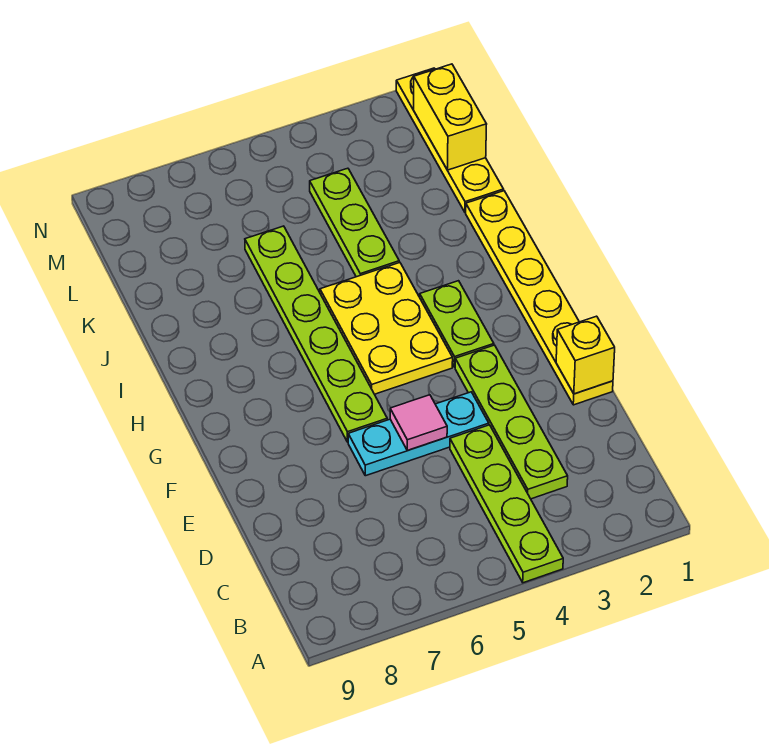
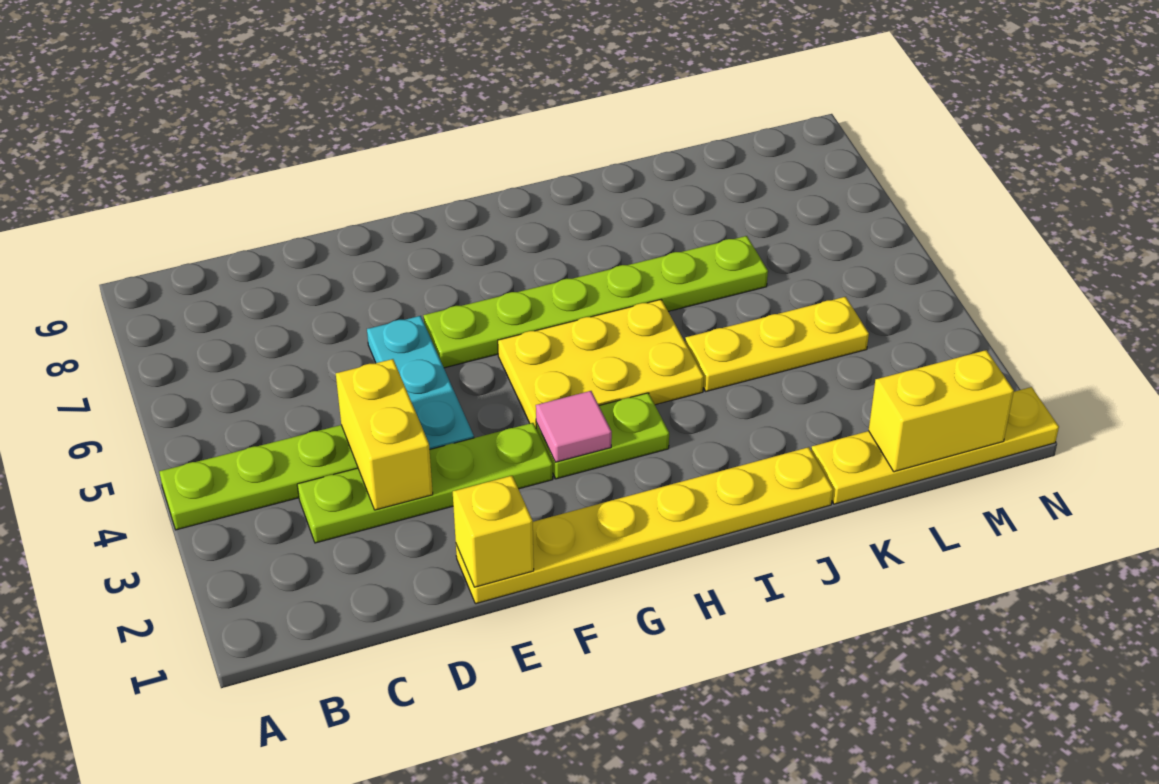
none -> yellow brick D3:D4 level 2
pink tile E5 level 2 -> pink tile G3 level 2
lime plate J4:L4 level 1 -> yellow plate J4:L4 level 1

